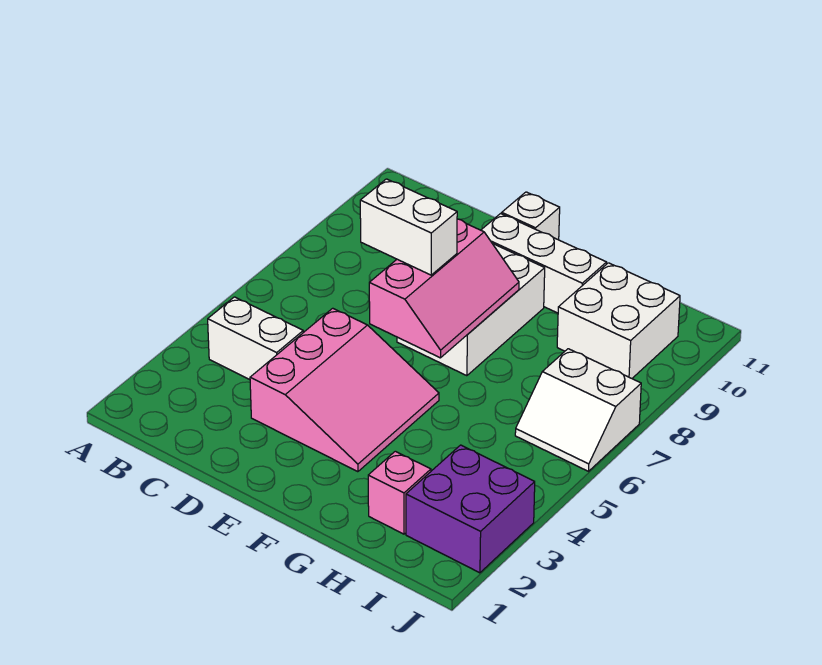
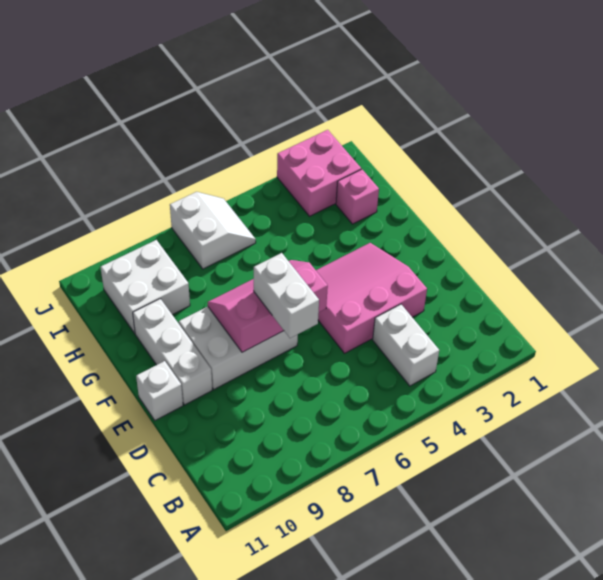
purple brick I2:J3 level 1 -> pink brick I2:J3 level 1

